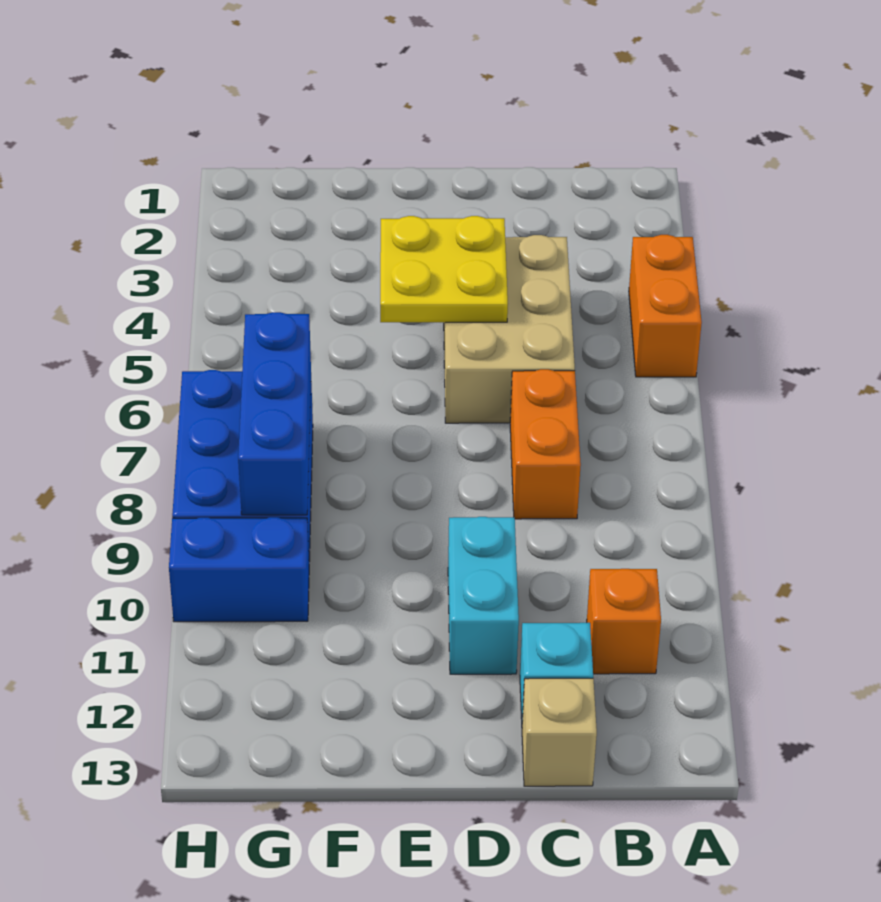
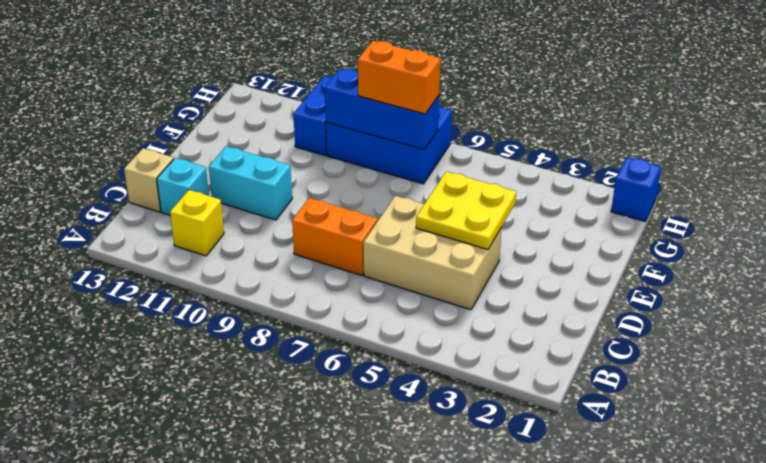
orange brick A4:A5 level 1 -> orange brick G7:G8 level 3
orange brick B11 level 1 -> yellow brick B11 level 1
none -> blue brick H1 level 1

